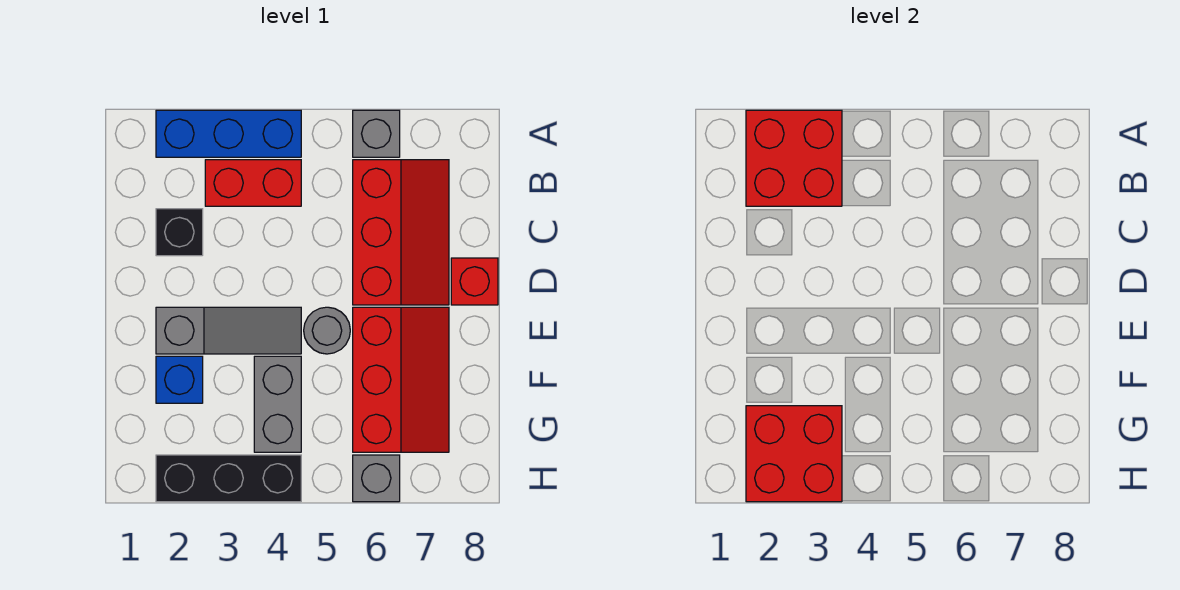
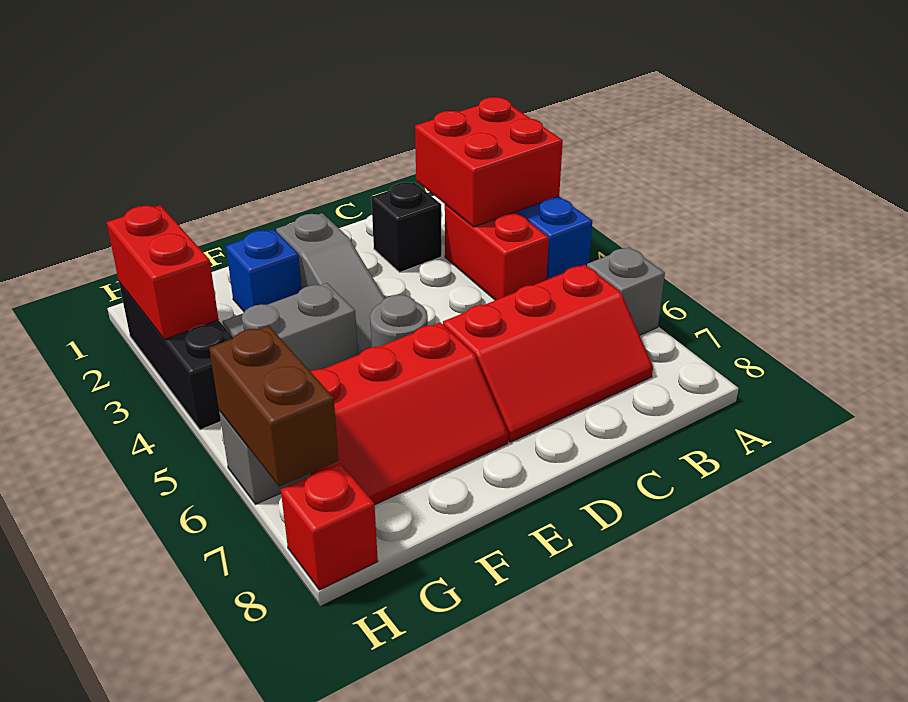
red brick D8 level 1 -> red brick H8 level 1
red brick G2:H3 level 2 -> red brick H2:H3 level 2
none -> brown brick H6:H7 level 2

